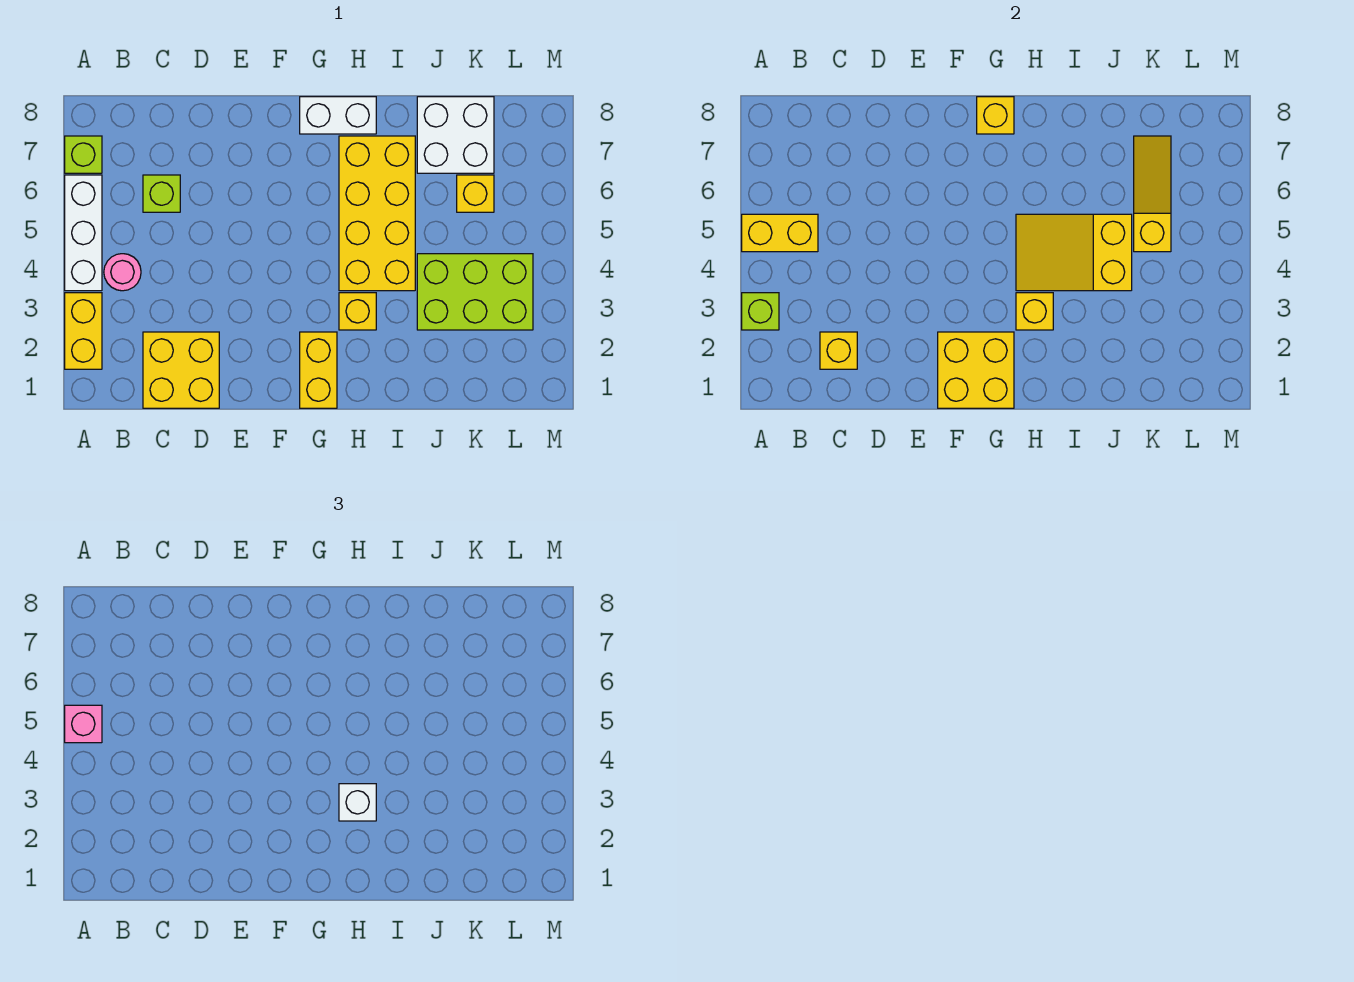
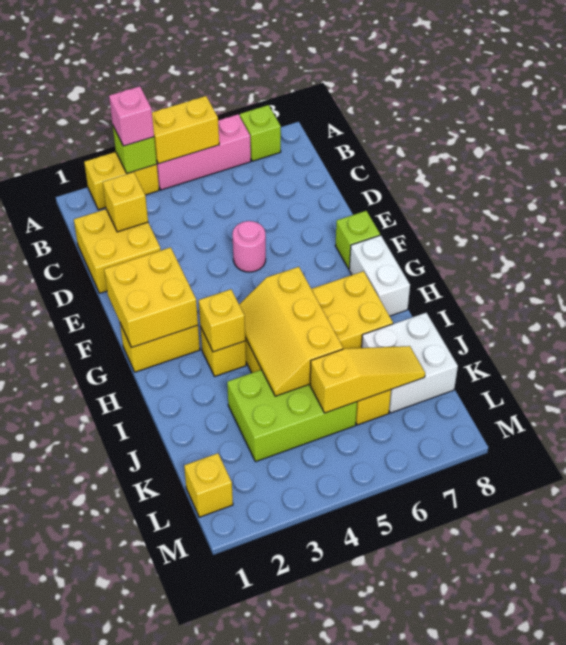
white brick A4:A6 level 1 -> pink brick A4:A6 level 1
yellow brick A5:B5 level 2 -> yellow brick A4:A5 level 2
pink brick A5 level 3 -> pink brick A3 level 3
pink round brick B4 level 1 -> pink round brick E5 level 1
lime brick C6 level 1 -> lime brick F8 level 1
yellow brick G8 level 2 -> yellow brick L1 level 1
white brick H3 level 3 -> none
yellow slope H4:J5 level 2 top J -> yellow slope H4:J5 level 2 top 5
lime brick J3:L4 level 1 -> lime brick J3:K5 level 1

